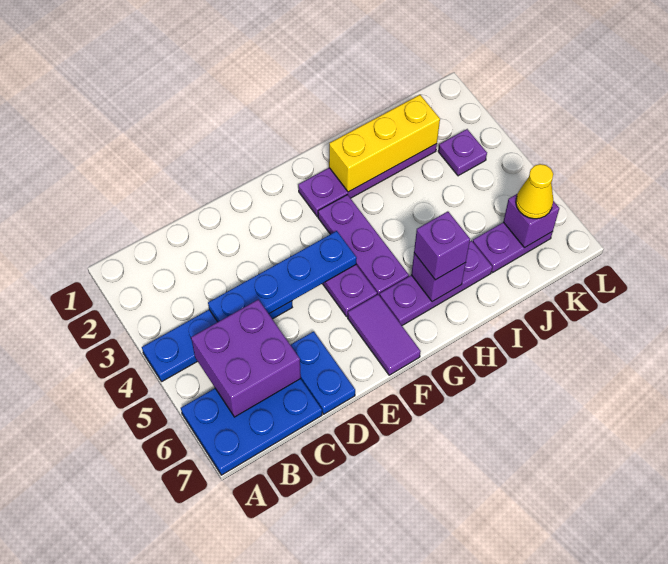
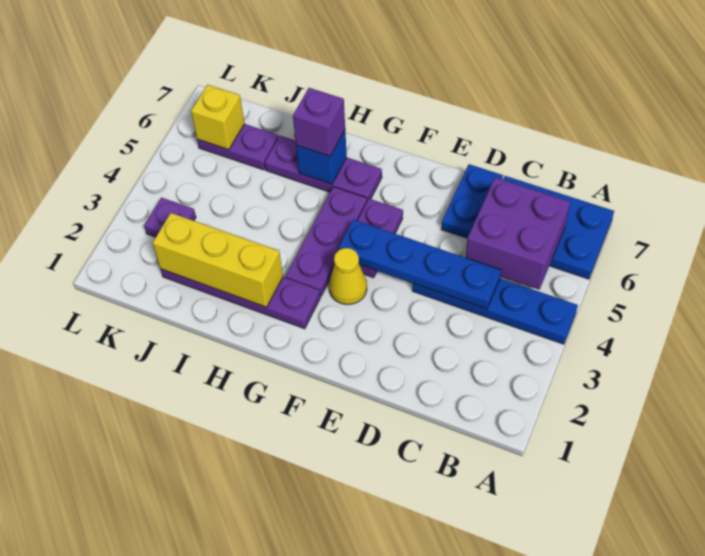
purple tile F6:F7 level 1 -> none
purple brick H6 level 2 -> blue brick H6 level 2
purple brick K6 level 2 -> yellow brick K6 level 2
yellow cone K6 level 3 -> yellow cone F3 level 1

